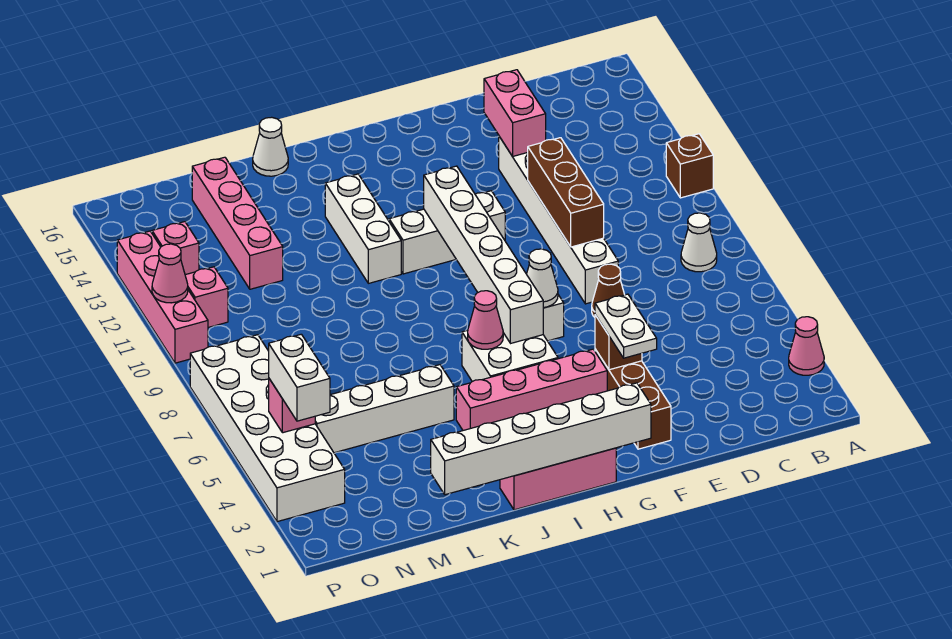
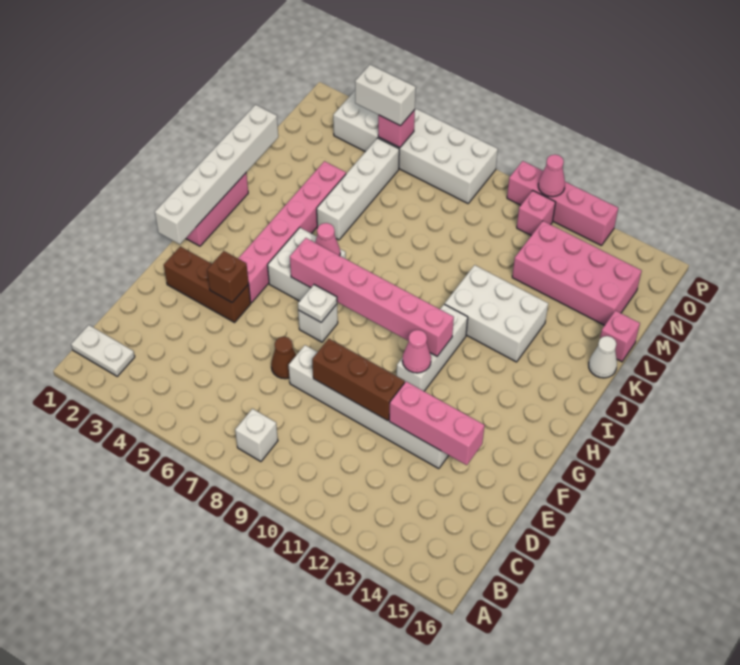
pink cone A3 level 1 -> pink cone G11 level 2
brown brick A11 level 1 -> none
white cone B8 level 1 -> white brick B8 level 1
pink brick E13:E14 level 2 -> pink brick E12:E14 level 2
white plate F3:F4 level 3 -> white plate B1:B2 level 1
pink brick G4:J4 level 1 -> pink brick G4:L4 level 1
white cone G7 level 2 -> white plate G7 level 2
white brick H6:H11 level 2 -> pink brick H6:H11 level 2
white brick J11:J13 level 1 -> white brick J11:K13 level 1
pink brick M12:M15 level 1 -> pink brick M12:N15 level 1
pink brick O13 level 1 -> pink brick L16 level 1

